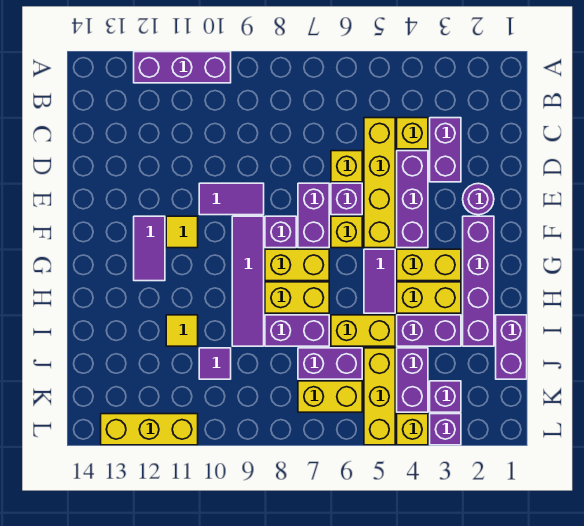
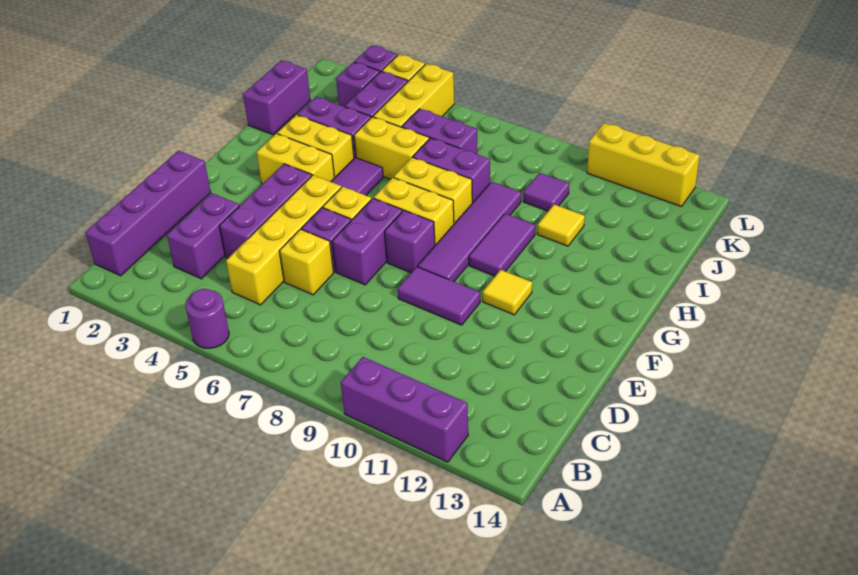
yellow brick C4 level 1 -> none
purple round brick E2 level 1 -> purple round brick A5 level 1
purple brick F2:I2 level 1 -> purple brick B1:E1 level 1
purple tile F12:G12 level 1 -> purple tile G10:H10 level 1
yellow brick K6:K7 level 1 -> none

